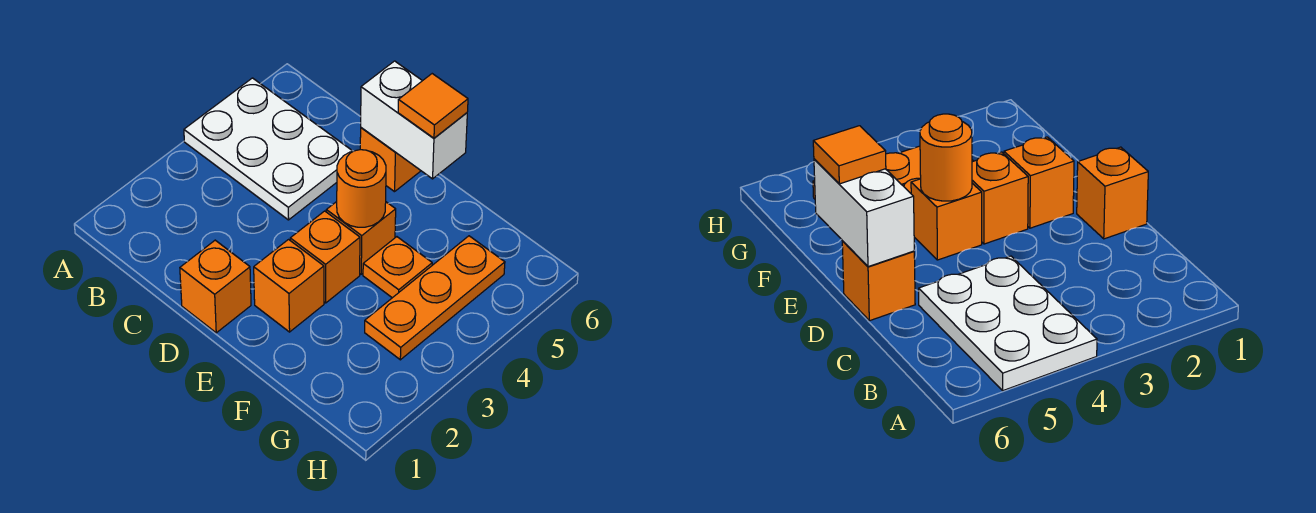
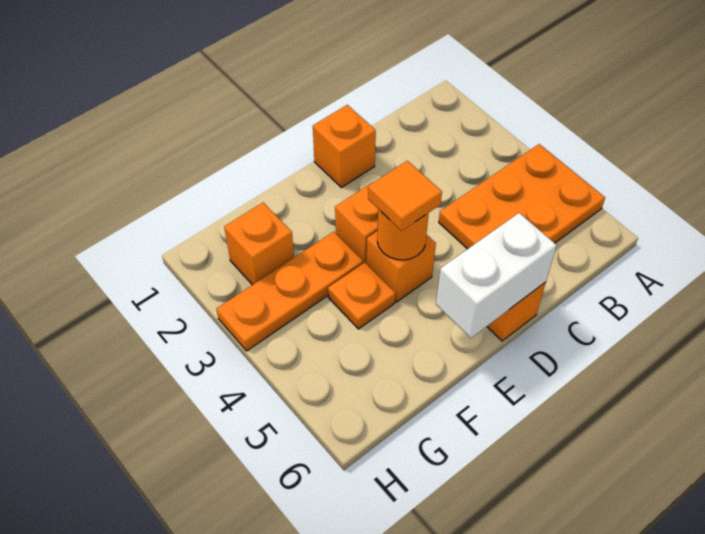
white plate A4:C5 level 1 -> orange plate A4:C5 level 1
orange brick E2 level 1 -> orange brick G2 level 1
orange tile E6 level 3 -> orange tile E4 level 3
orange plate G3:G5 level 1 -> orange plate F3:H3 level 1

